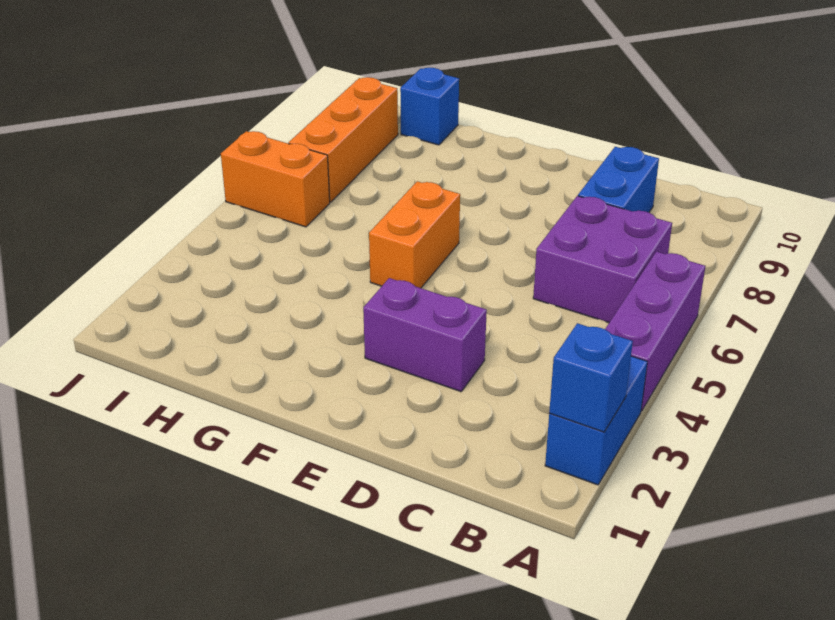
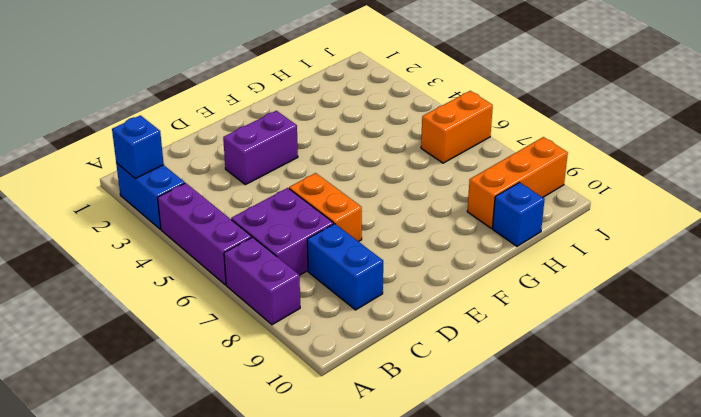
none -> purple brick A7:A8 level 1
orange brick F5:F6 level 1 -> orange brick D6:D7 level 1
orange brick I7:I9 level 1 -> orange brick H9:J9 level 1

